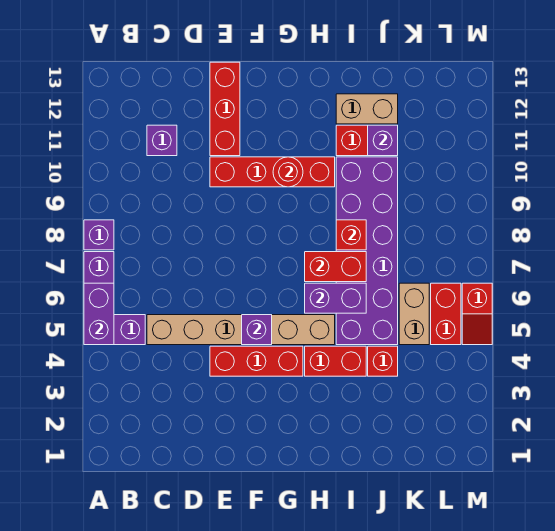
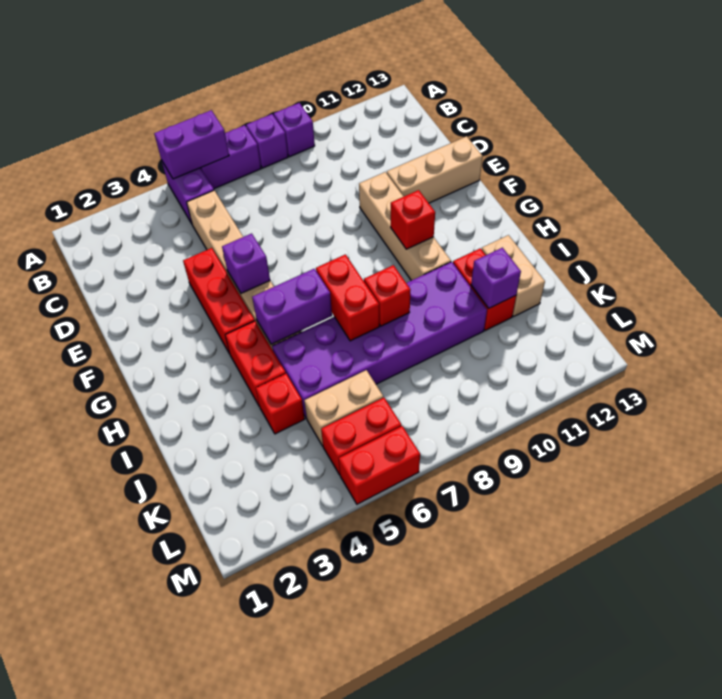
purple brick C11 level 1 -> purple brick A9 level 1
red brick E10:H10 level 1 -> tan brick E10:H10 level 1
red brick E11:E13 level 1 -> tan brick E11:E13 level 1
red round brick G10 level 2 -> red brick G10 level 2
purple brick H6:I6 level 2 -> purple brick H5:H6 level 2
red slope M5:M6 level 1 top 6 -> red brick M5:M6 level 1

